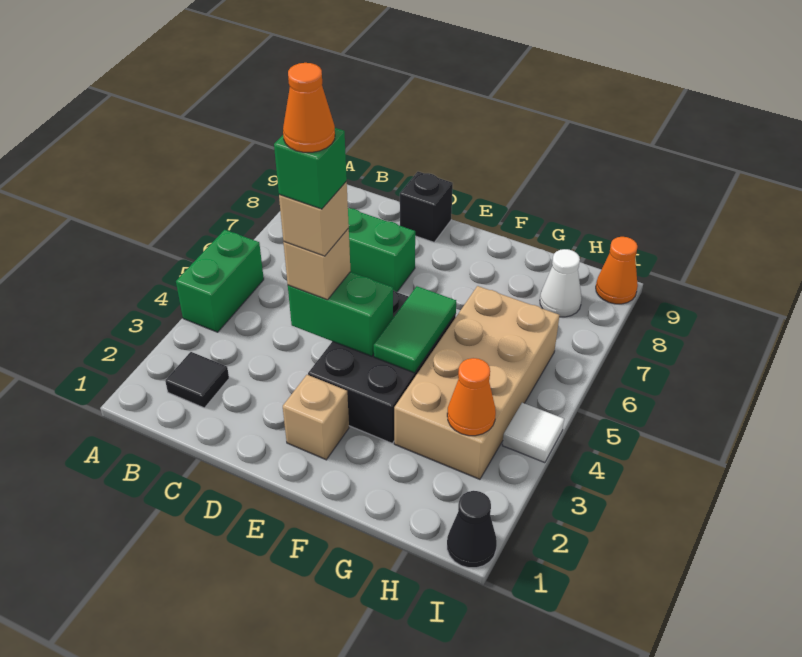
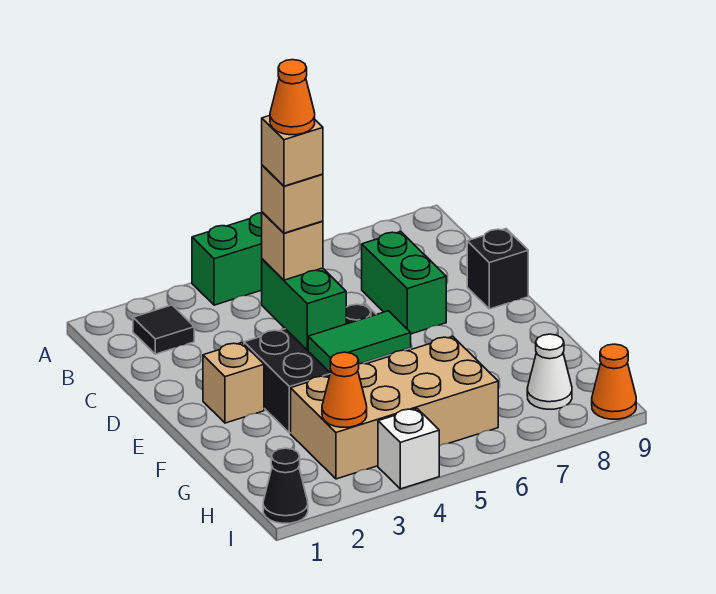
green brick D4 level 5 -> tan brick D4 level 5
white tile I4 level 1 -> white brick I4 level 1

